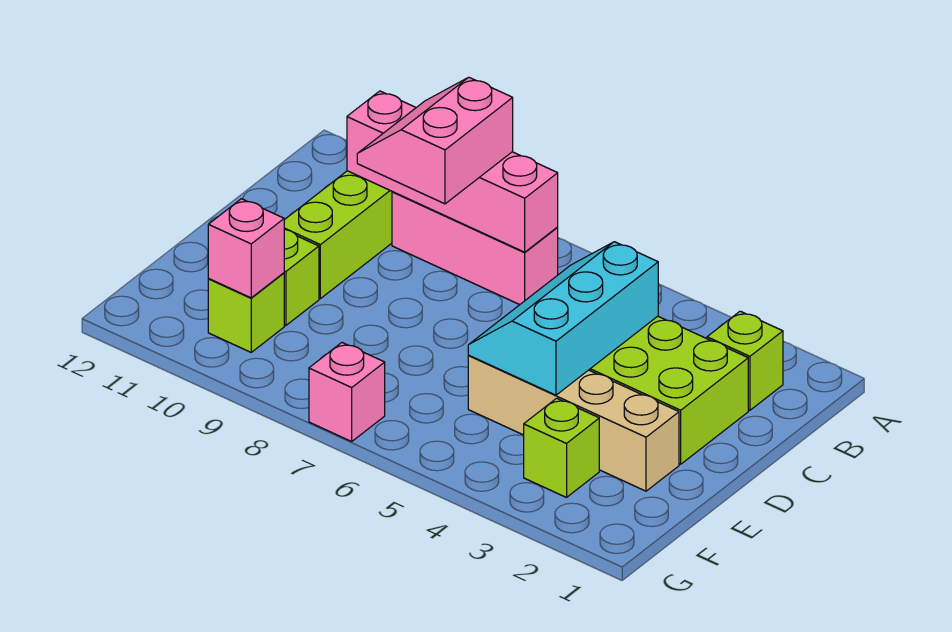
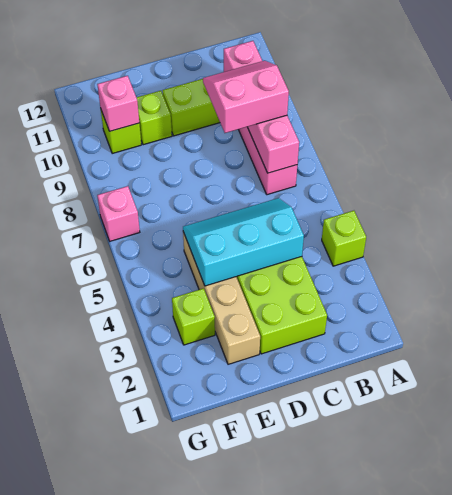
lime brick B2 level 1 -> lime brick A4 level 1

